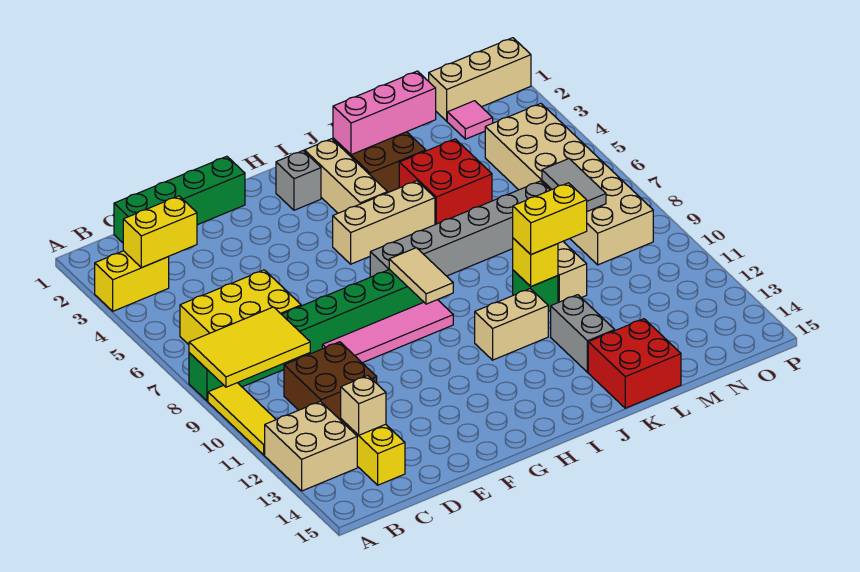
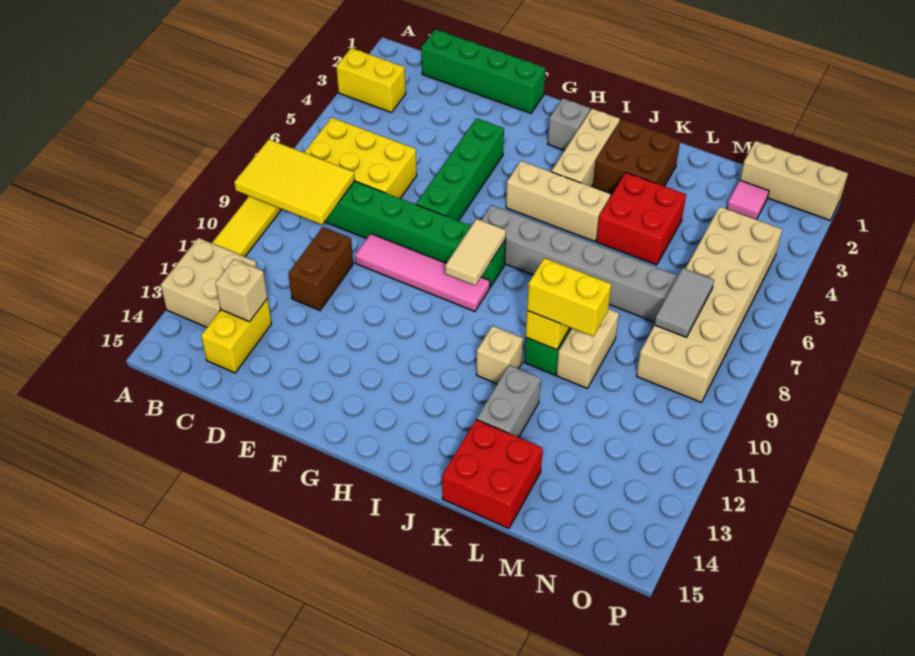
yellow brick B3:C3 level 2 -> none
brown brick C10:D11 level 1 -> brown brick D10:D11 level 1
none -> green brick F4:F7 level 1
tan brick I11:J11 level 1 -> tan brick J11 level 1
pink brick J2:L2 level 2 -> none

